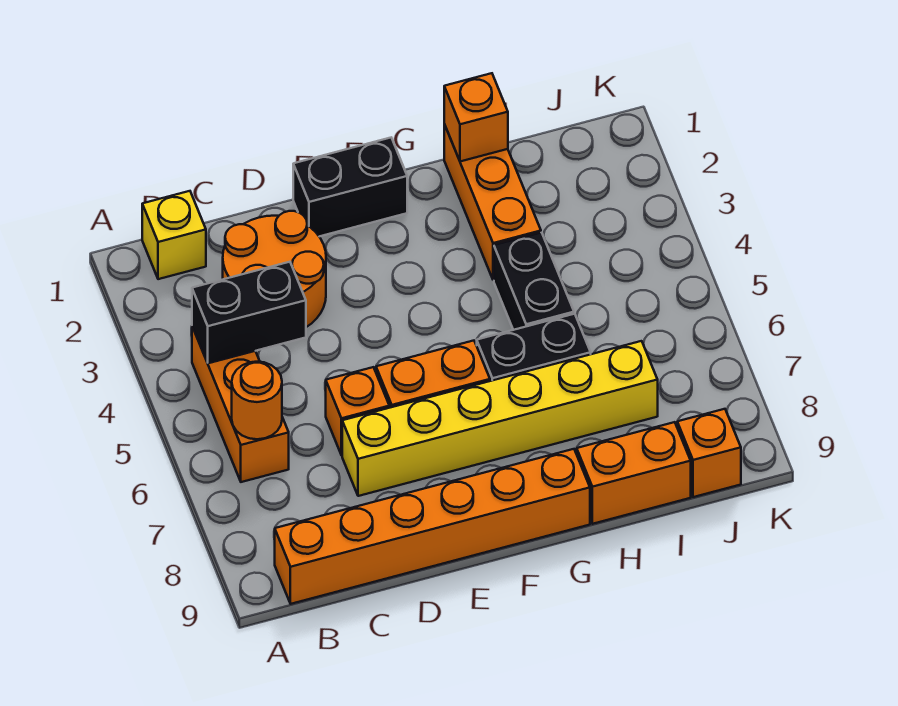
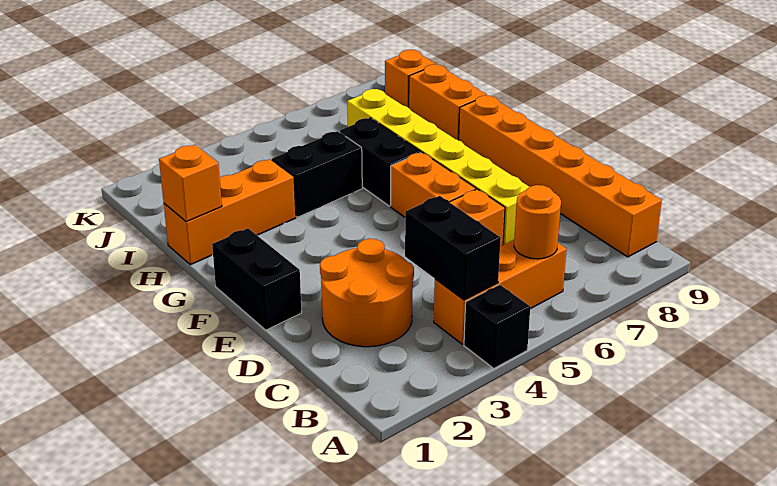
none -> black brick A4 level 1
yellow brick B1 level 1 -> none

